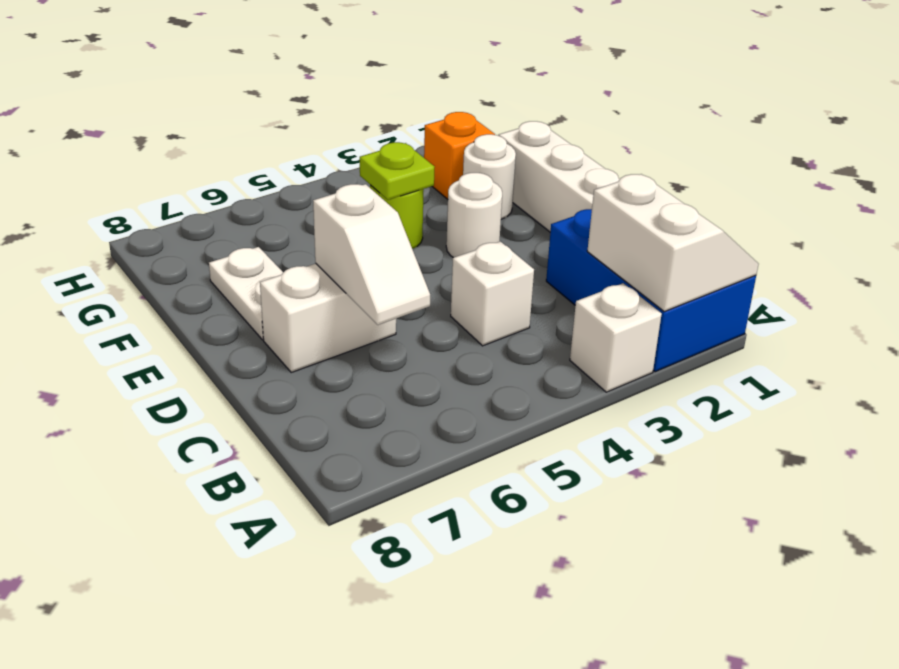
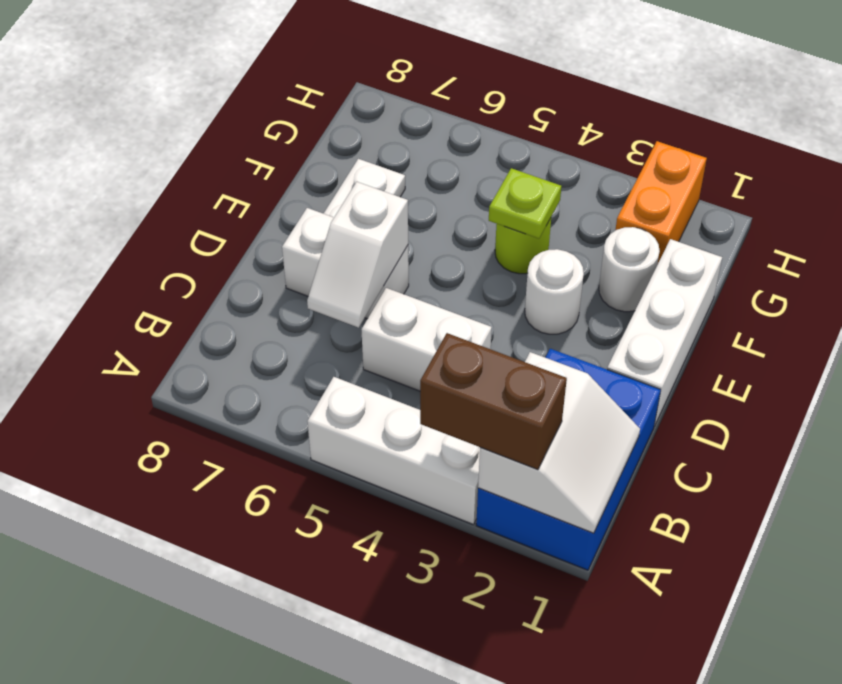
none -> brown brick A2:A3 level 3
white brick A3 level 1 -> white brick A3:A5 level 1
white brick C4 level 1 -> white brick C4:C5 level 1
orange brick G2 level 1 -> orange brick G2:H2 level 1

